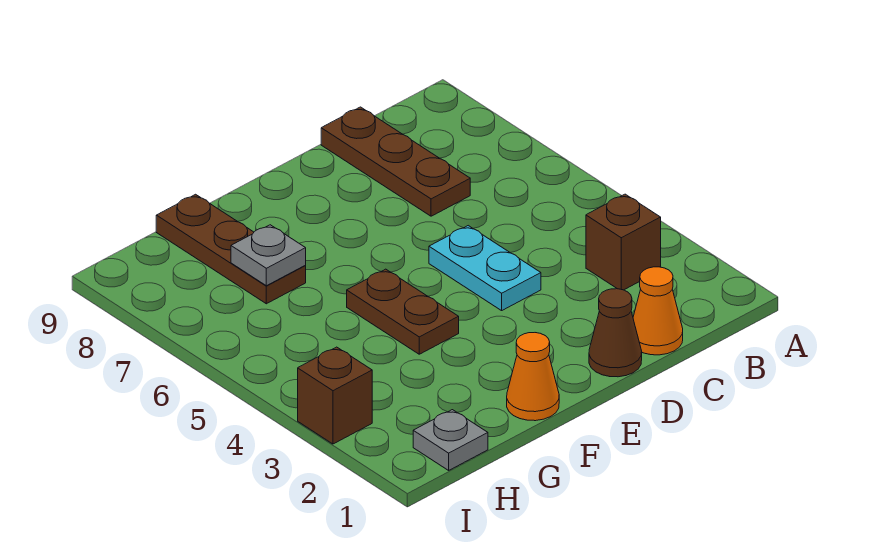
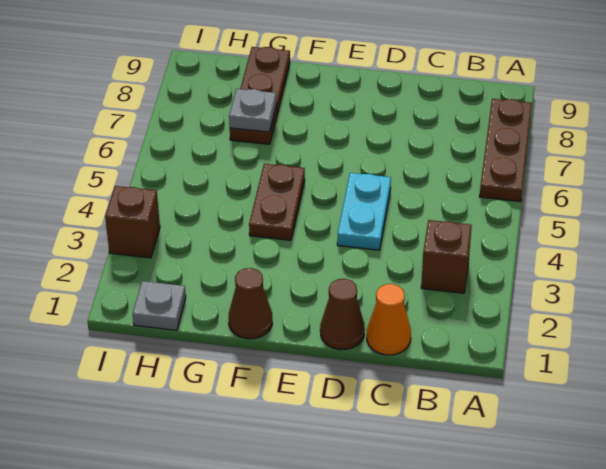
brown plate C7:C9 level 1 -> brown plate A6:A8 level 1
orange cone F1 level 1 -> brown cone F1 level 1

